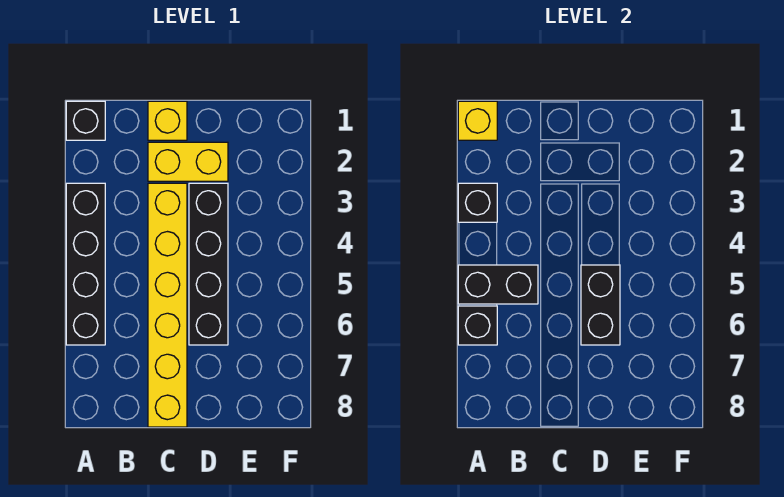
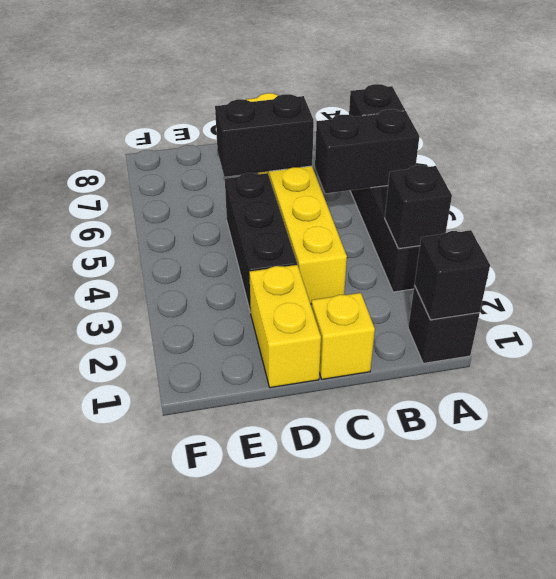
yellow brick A1 level 2 -> black brick A1 level 2
yellow brick C2:D2 level 1 -> yellow brick D1:D2 level 1
black brick D3:D6 level 1 -> black brick D3:D5 level 1
black brick D5:D6 level 2 -> black brick C6:D6 level 2

